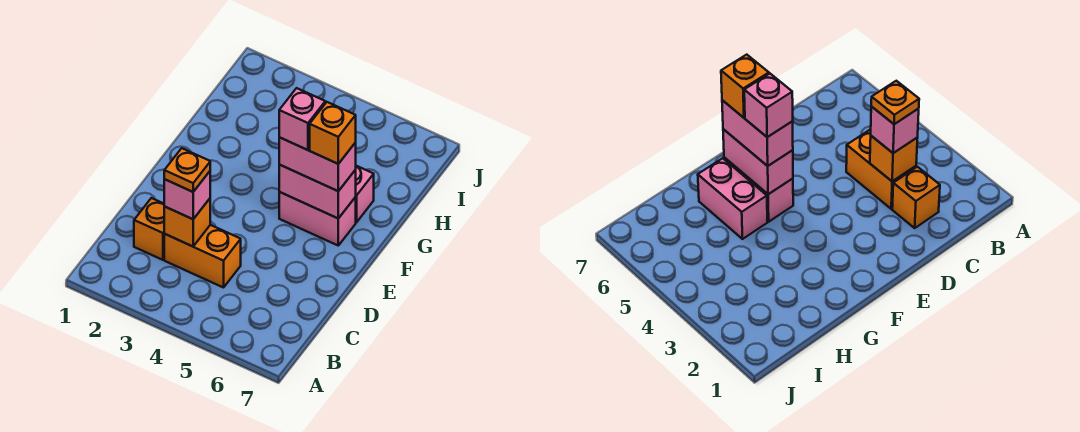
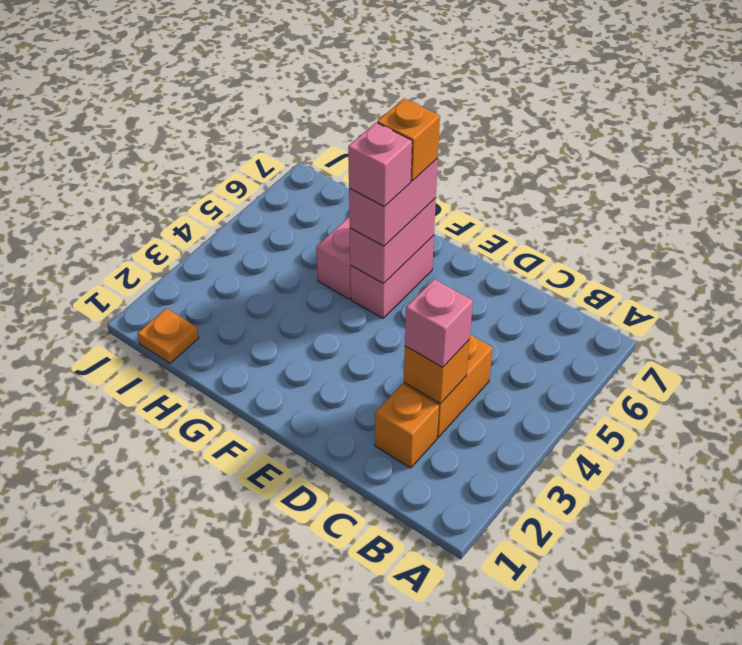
orange plate C3 level 4 -> orange plate I1 level 1

